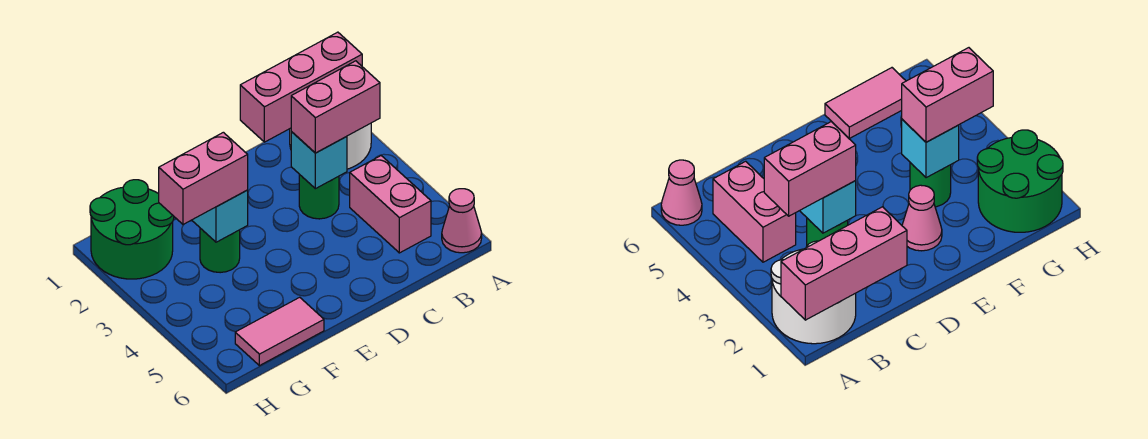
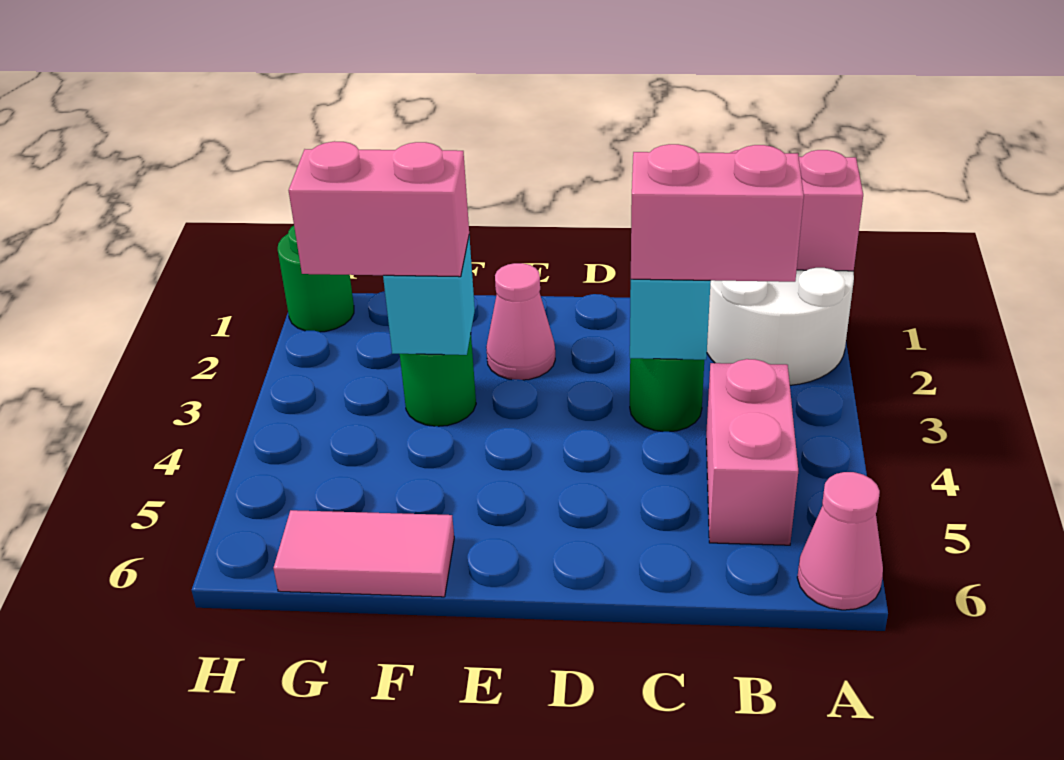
green round brick G1:H2 level 1 -> green round brick H1 level 1

